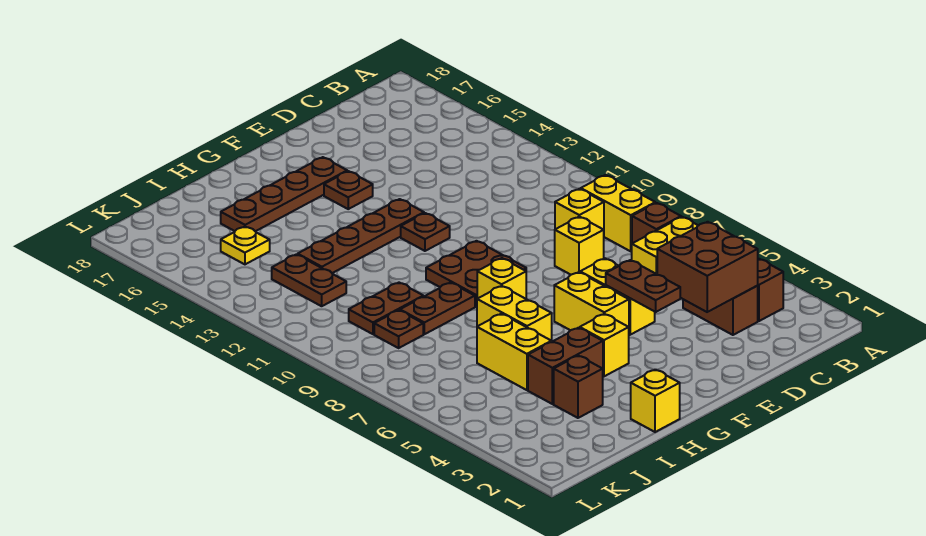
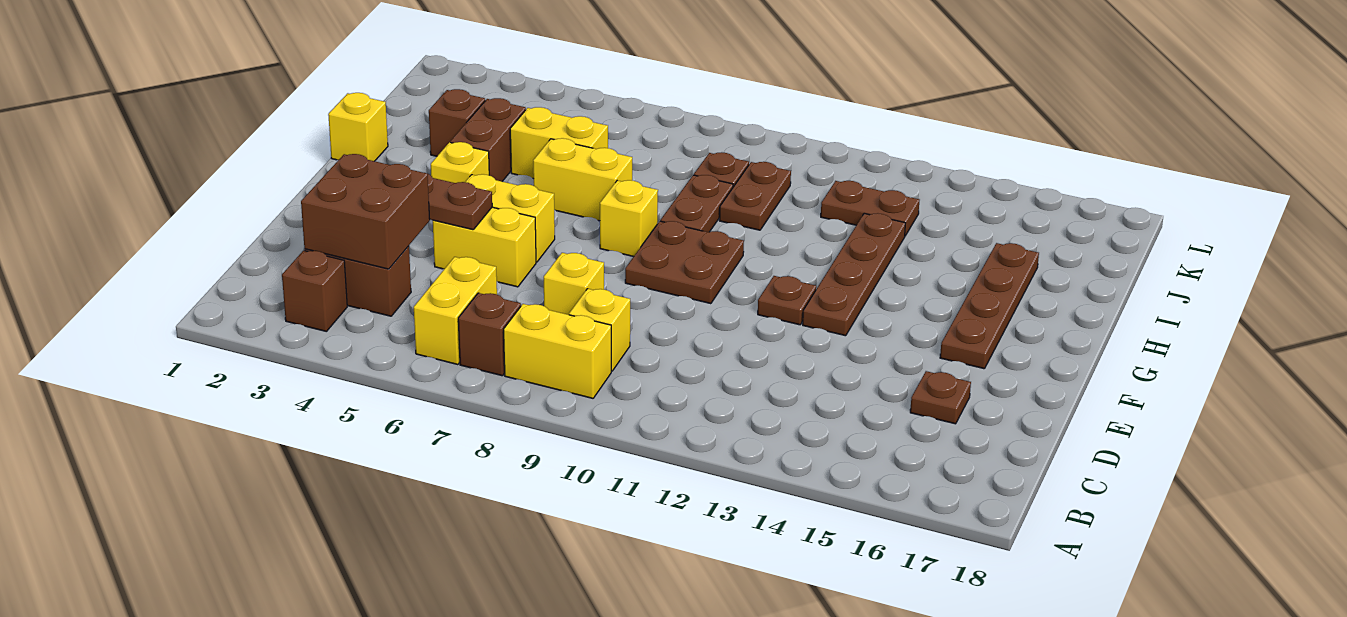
brown plate F15 level 1 -> brown plate D16 level 1
yellow plate J15 level 1 -> none

